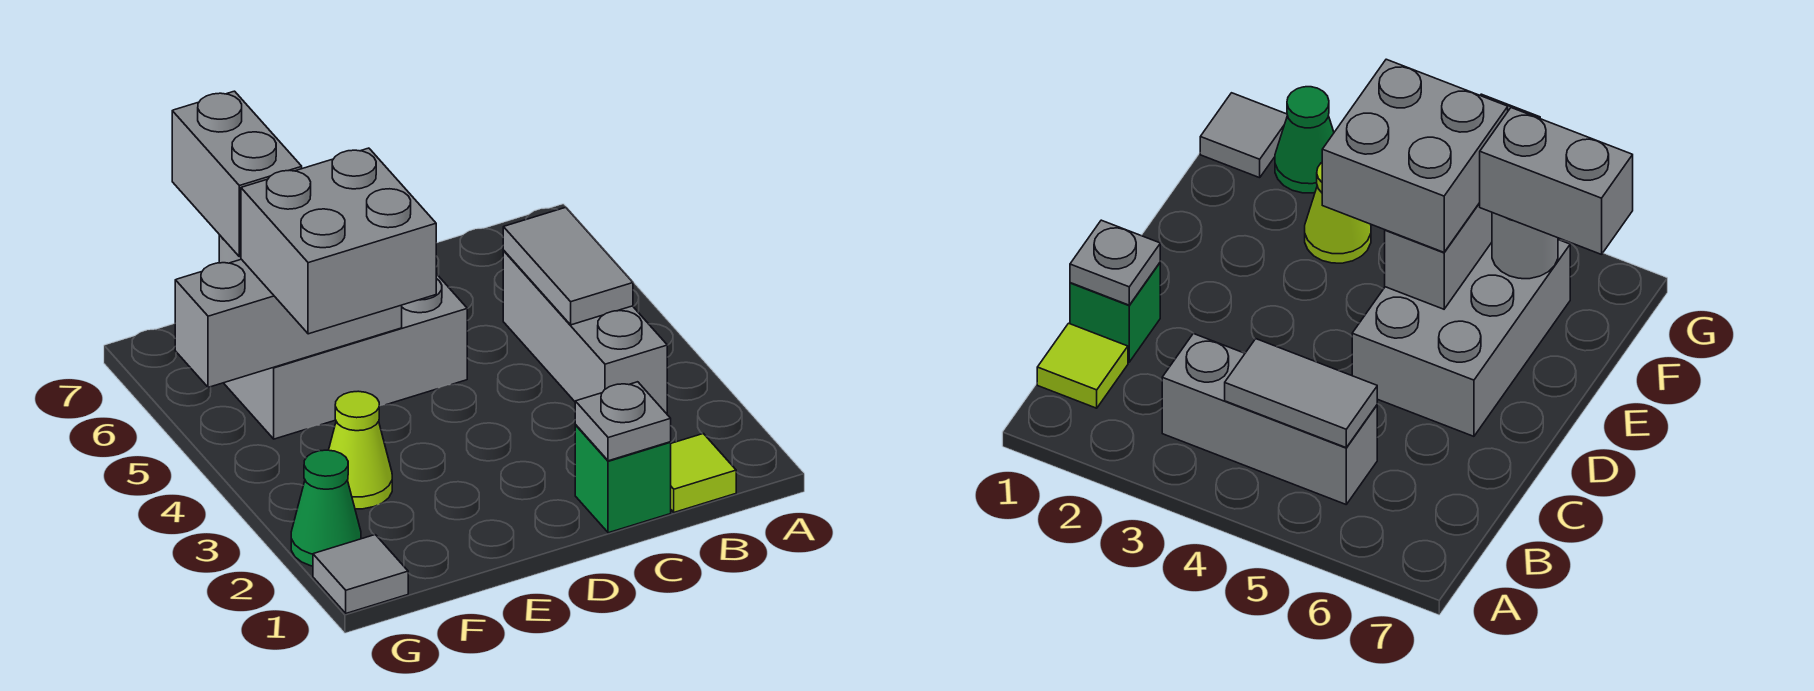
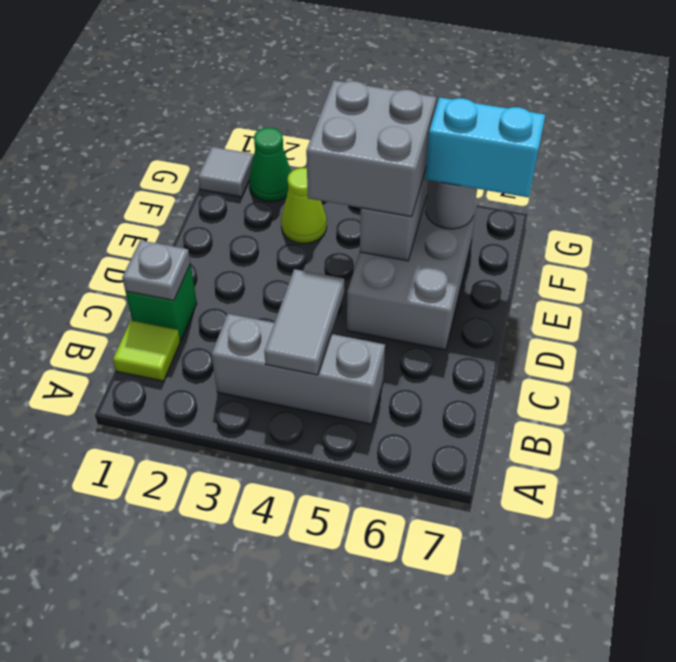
grey tile B4:B5 level 2 -> grey tile B4:C4 level 2
grey brick F6:F7 level 3 -> cyan brick F6:F7 level 3

